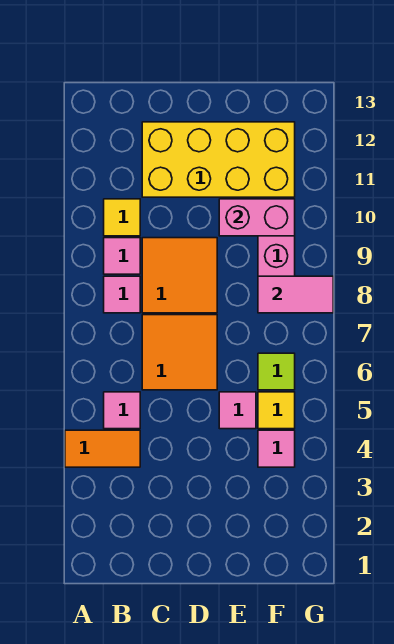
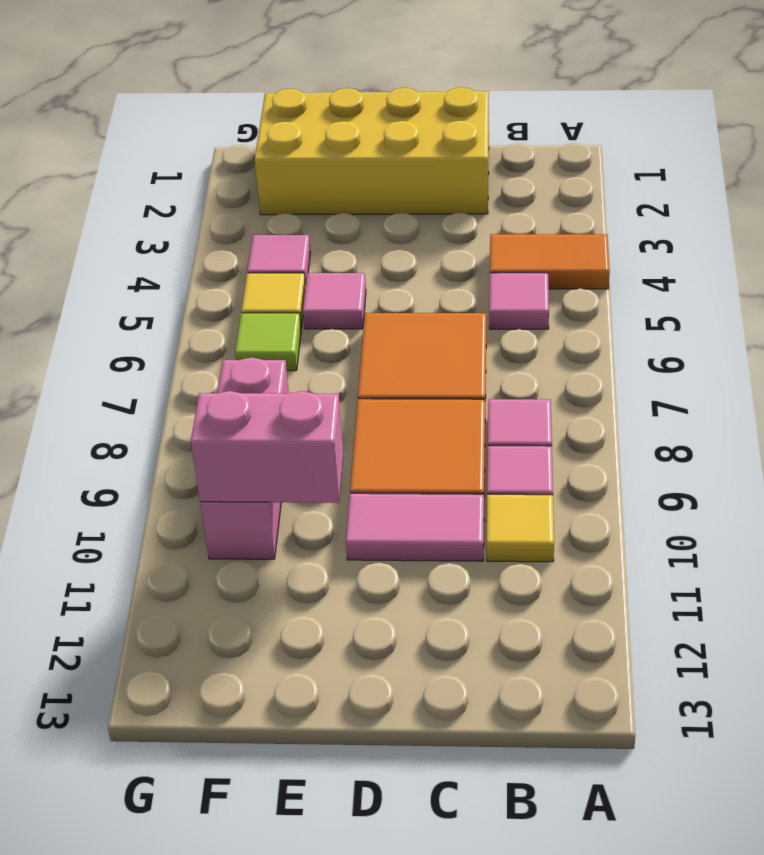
yellow brick C11:F12 level 1 -> yellow brick C1:F2 level 1
pink tile F8:G8 level 2 -> pink tile C10:D10 level 1

